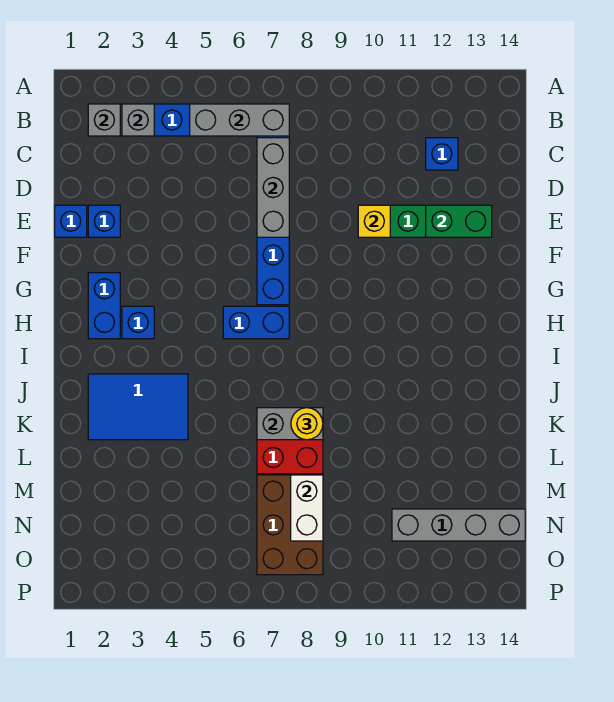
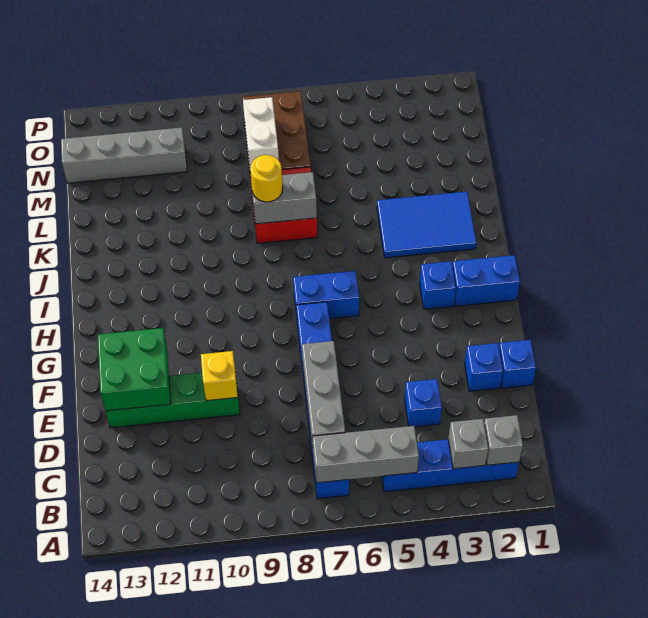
blue brick C12 level 1 -> blue brick D4 level 1
green brick E12:E13 level 2 -> green brick E12:F13 level 2
blue brick G2:H2 level 1 -> blue brick H1:H2 level 1

